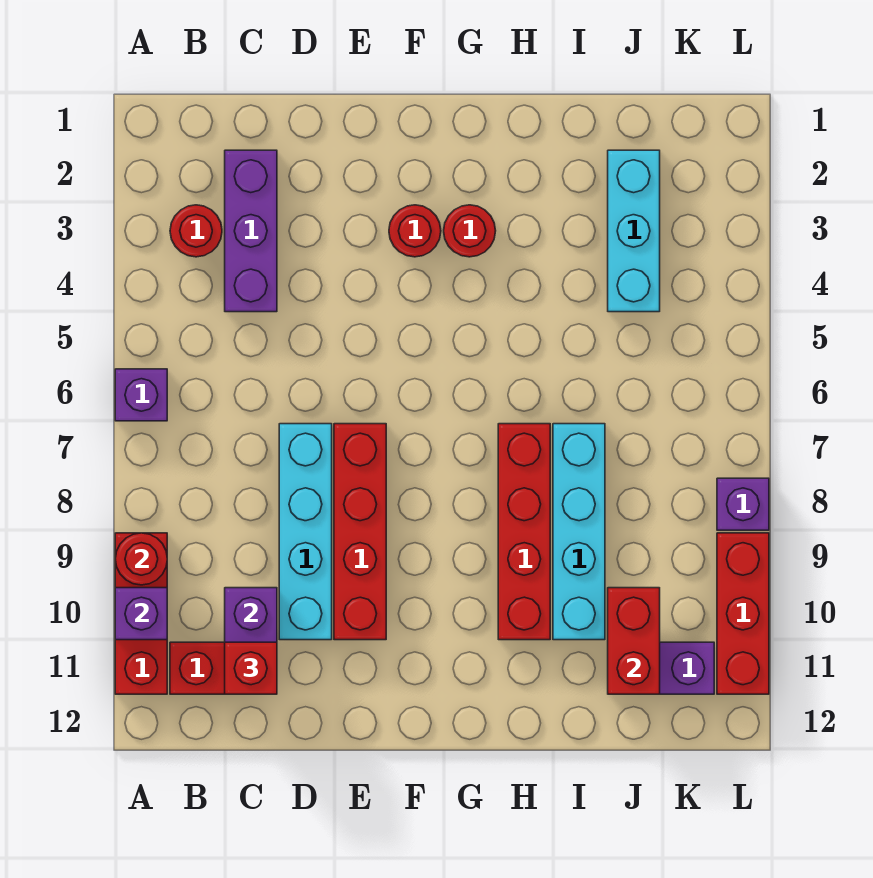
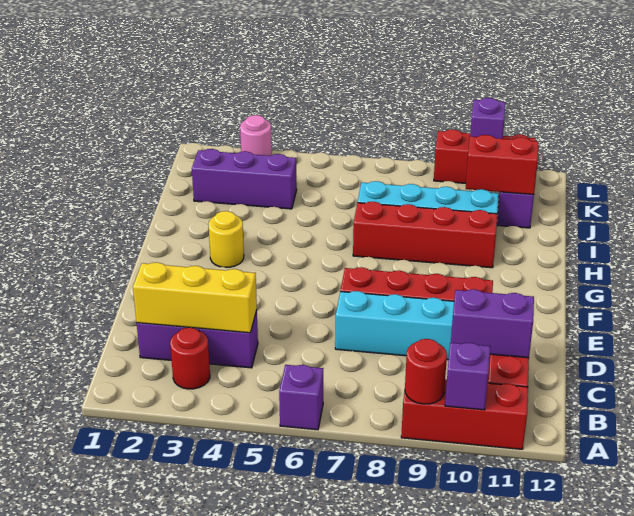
none -> yellow brick C2:C4 level 2
red brick C11 level 3 -> none
red round brick F3 level 1 -> none
red round brick G3 level 1 -> yellow round brick G3 level 1
cyan brick J2:J4 level 1 -> purple brick J2:J4 level 1
none -> pink round brick L3 level 1
purple brick L8 level 1 -> purple brick L10 level 2

